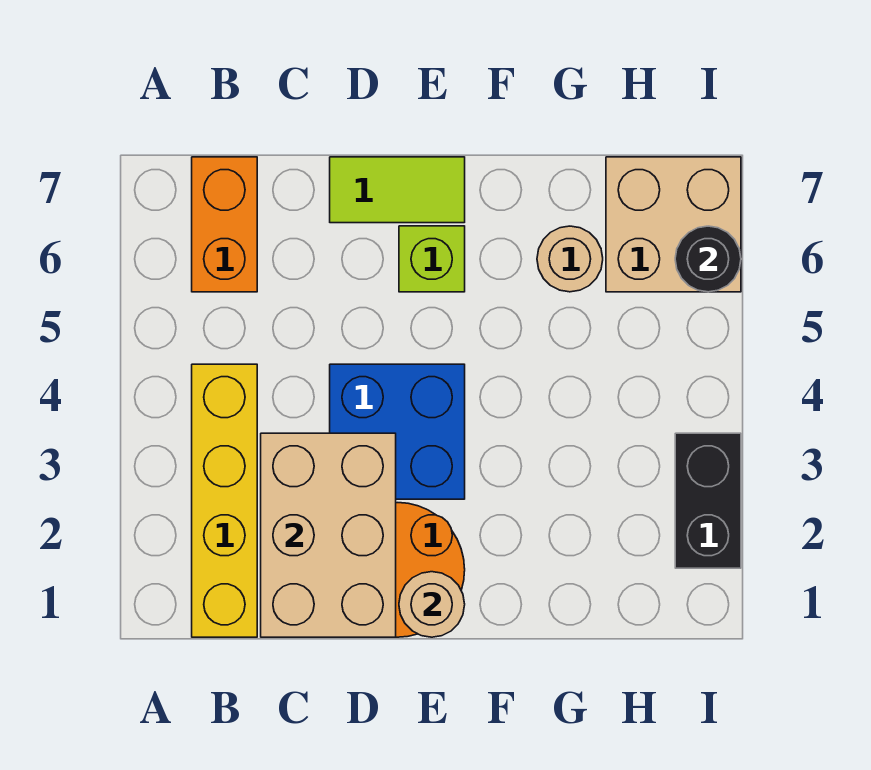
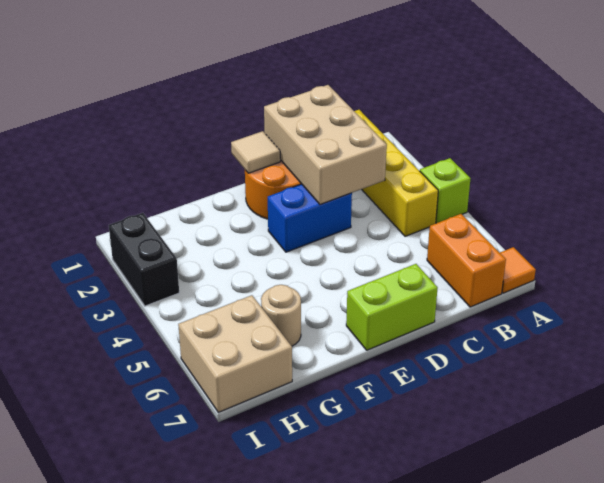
none -> orange tile A7 level 1
blue brick D3:E4 level 1 -> blue brick D3:E3 level 1
lime tile D7:E7 level 1 -> lime brick D7:E7 level 1
tan round brick E1 level 2 -> tan tile E1 level 2
lime brick E6 level 1 -> lime brick A4 level 1
black round brick I6 level 2 -> none

